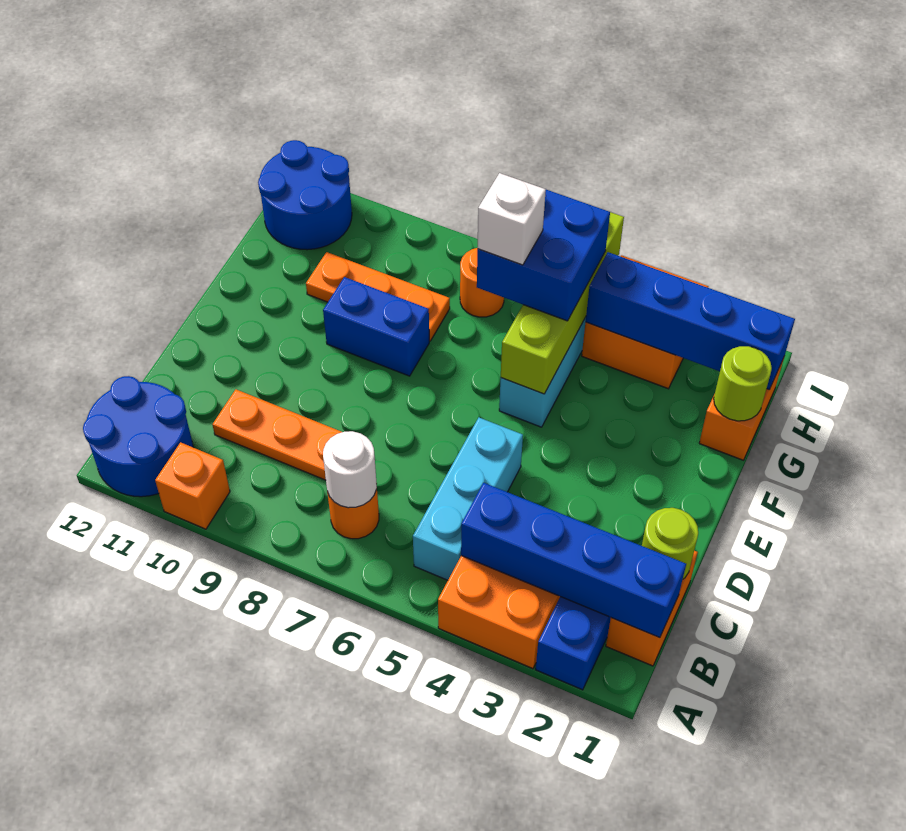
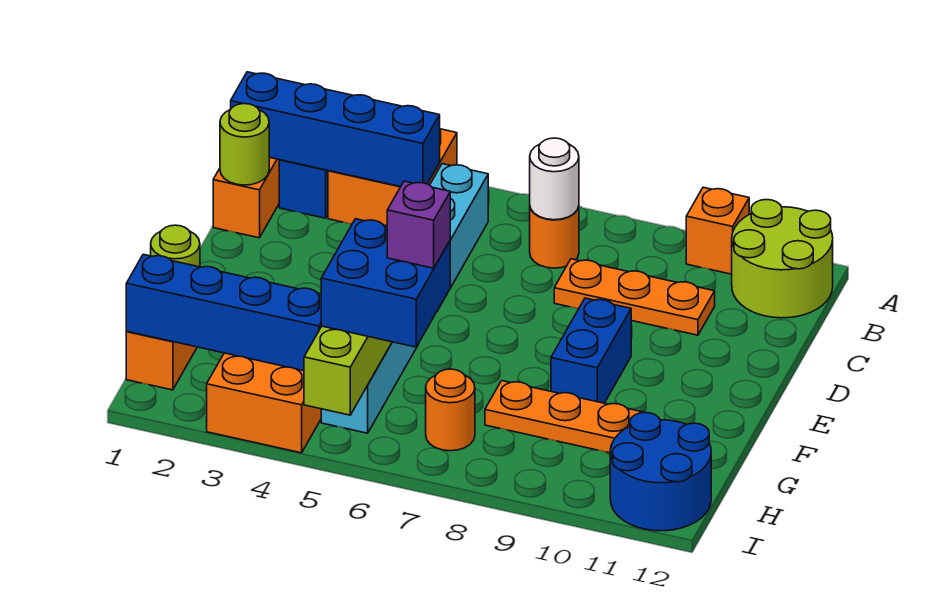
blue round brick A11:B12 level 1 -> lime round brick A11:B12 level 1
blue brick F8:F9 level 1 -> blue brick E9:F9 level 1
white brick G6 level 4 -> purple brick G6 level 4

